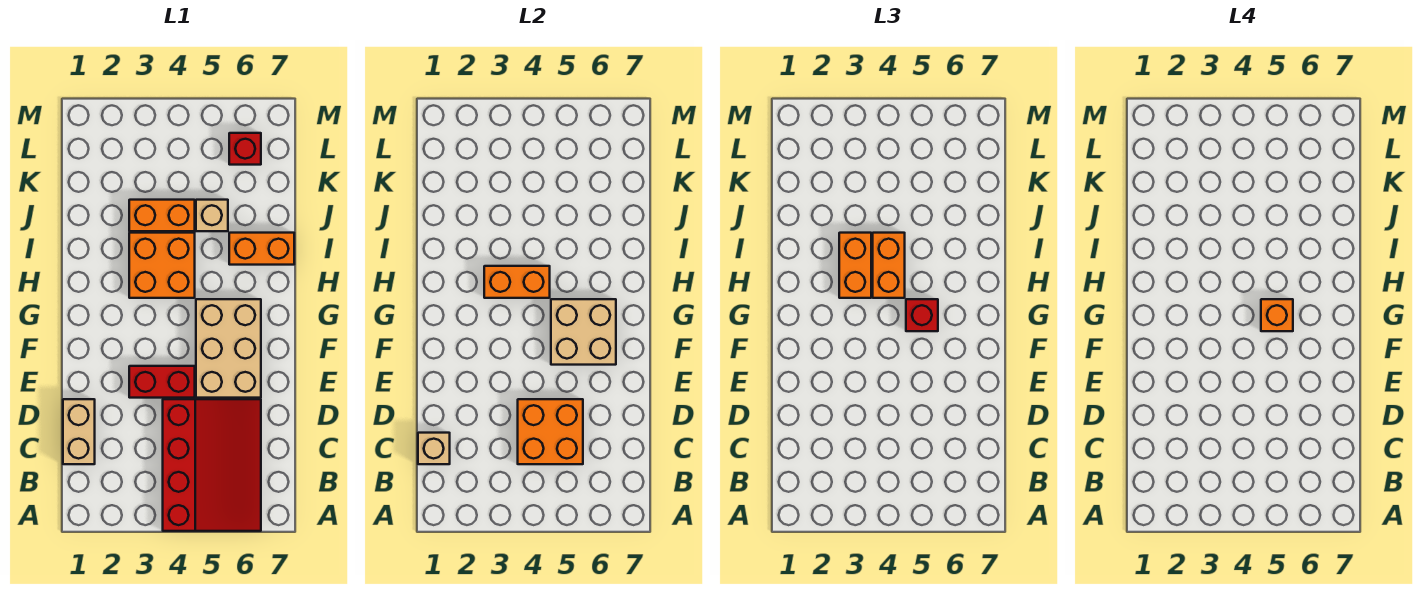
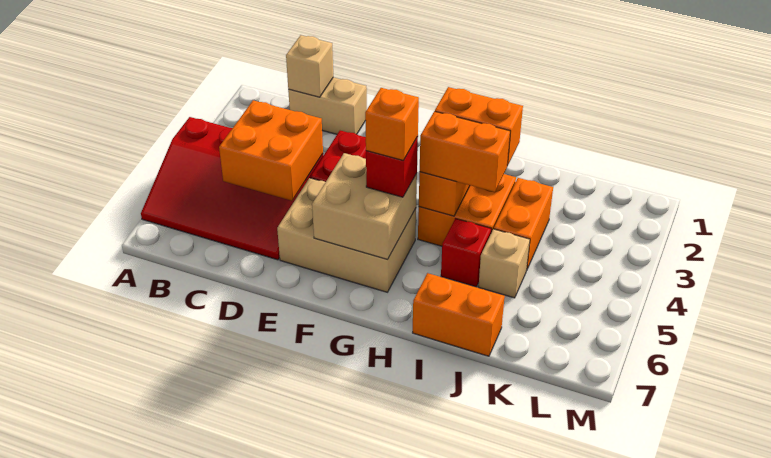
orange brick I6:I7 level 1 -> orange brick I7:J7 level 1
red brick L6 level 1 -> red brick I5 level 1

